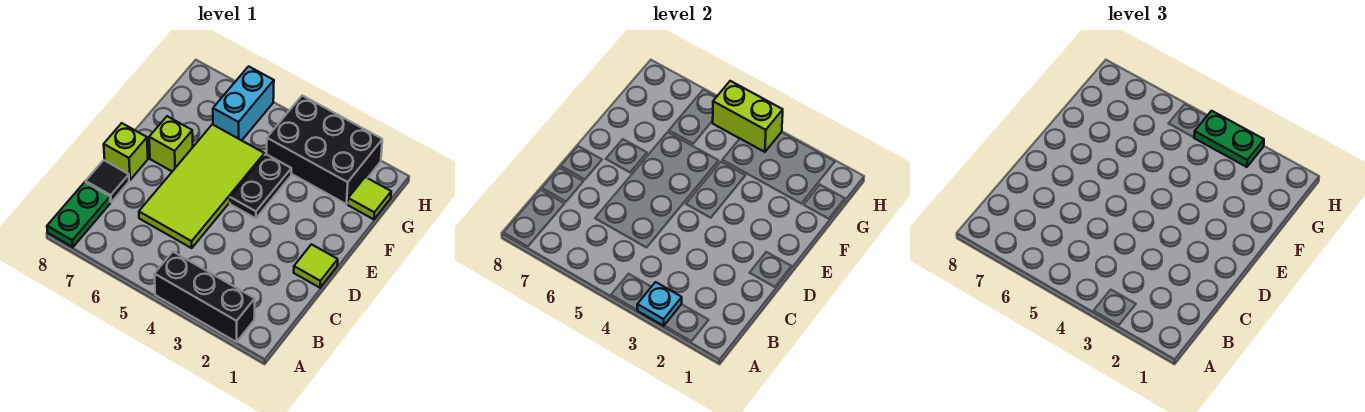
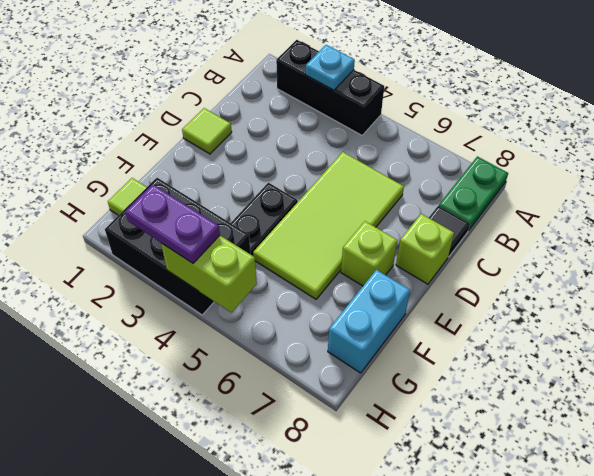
cyan brick G6:H6 level 1 -> cyan brick F8:G8 level 1
green plate H3:H4 level 3 -> purple plate H3:H4 level 3

